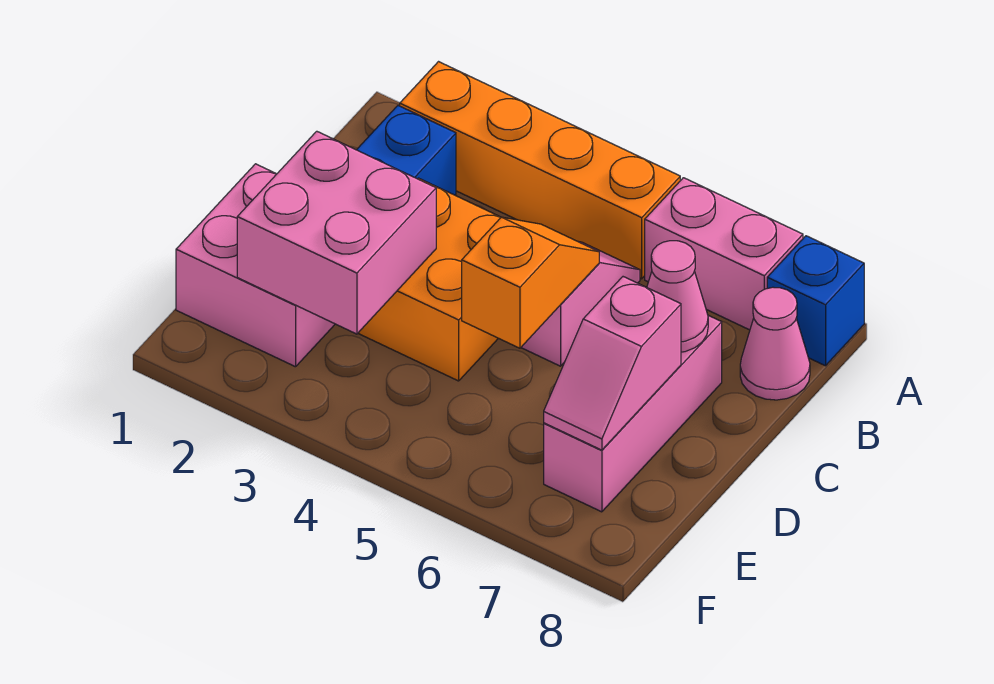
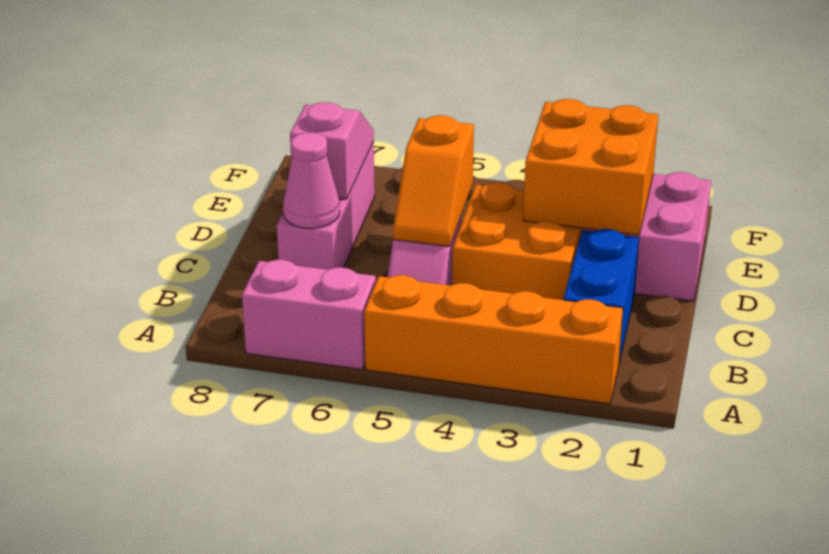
blue brick A8 level 1 -> none
pink cone B8 level 1 -> none
pink brick D2:E3 level 2 -> orange brick D2:E3 level 2

